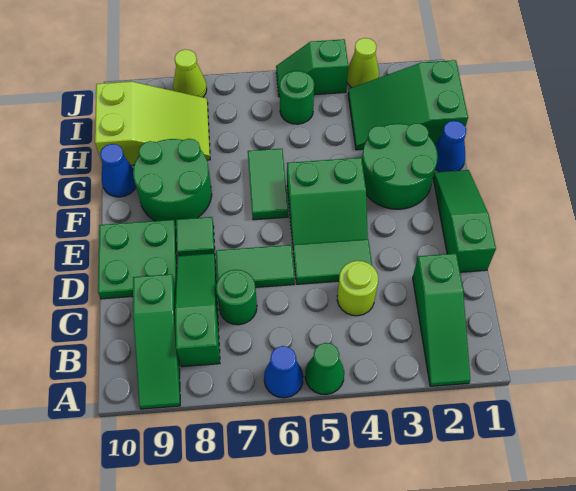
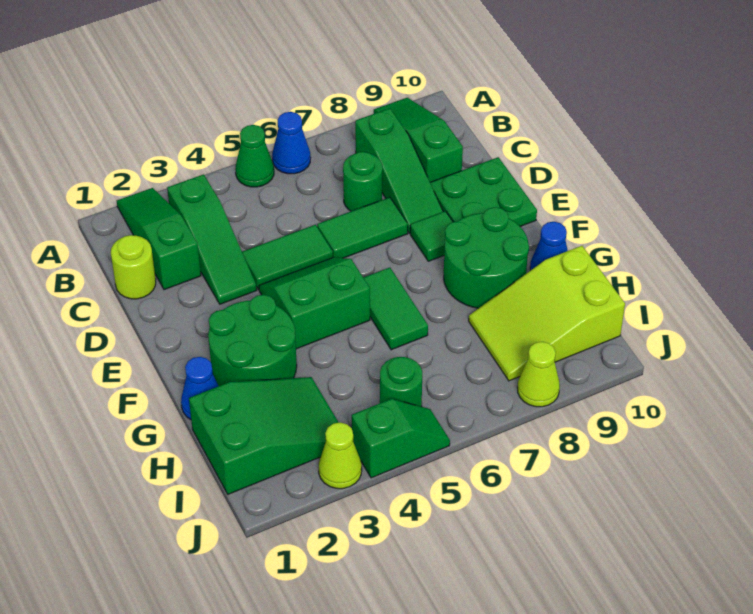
lime round brick C4 level 1 -> lime round brick C1 level 1
green slope D1:F1 level 1 top D -> green slope B3:D3 level 1 top B

